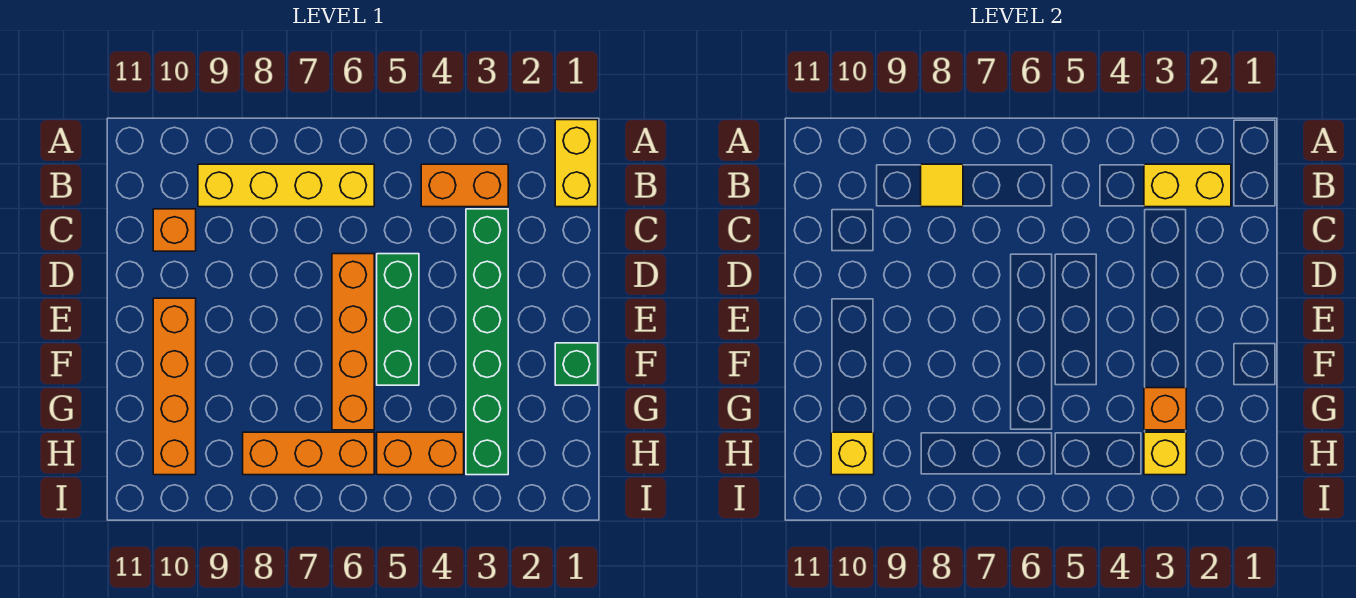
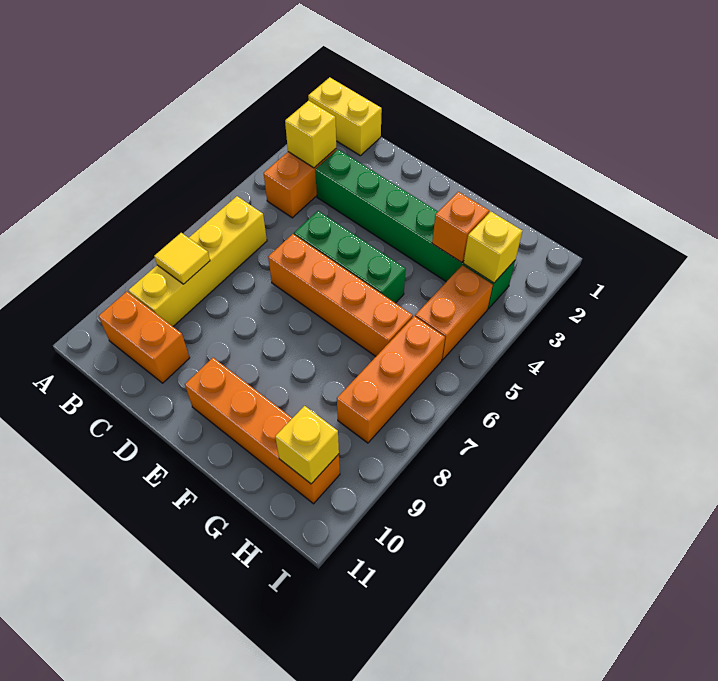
yellow brick B2:B3 level 2 -> yellow brick B3 level 2
orange brick C10 level 1 -> orange brick B10:C10 level 1
green brick F1 level 1 -> none

